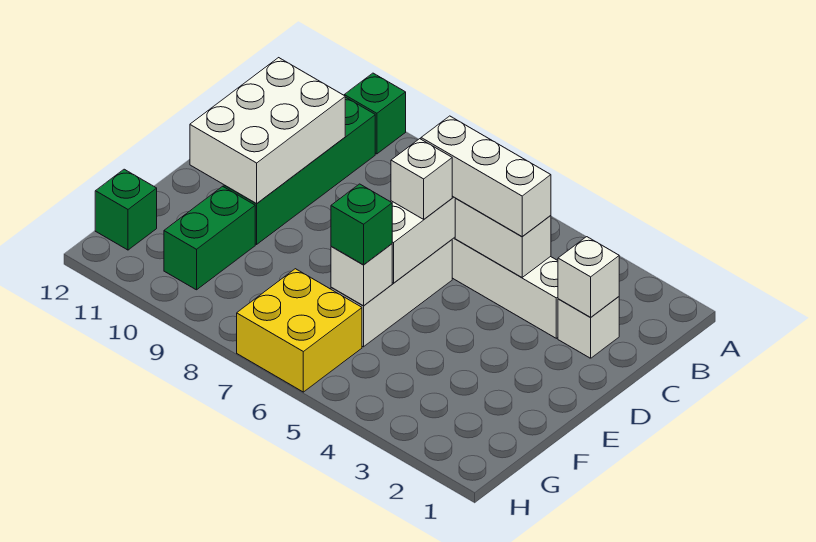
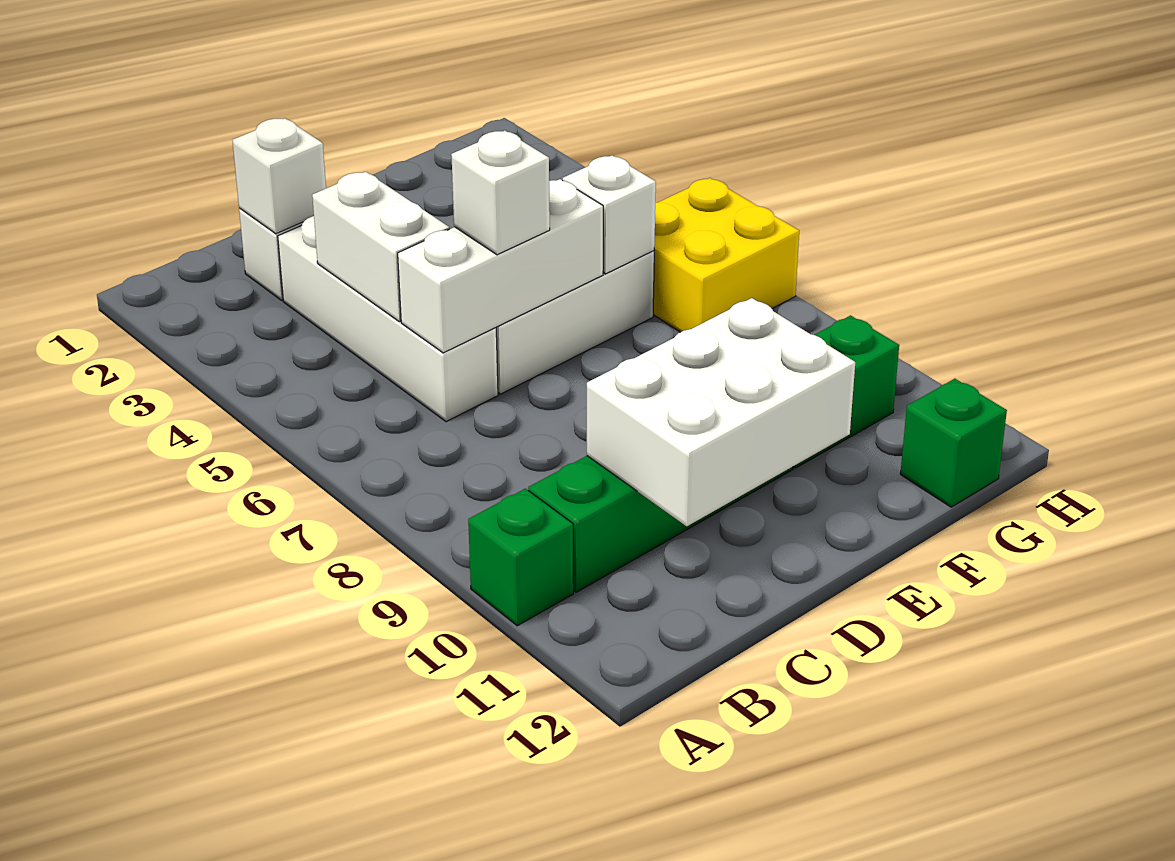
white brick C4:C6 level 3 -> none
green brick F6 level 3 -> none

